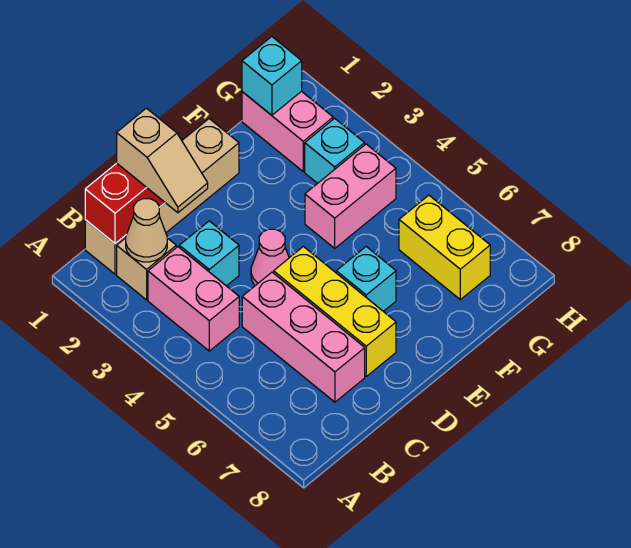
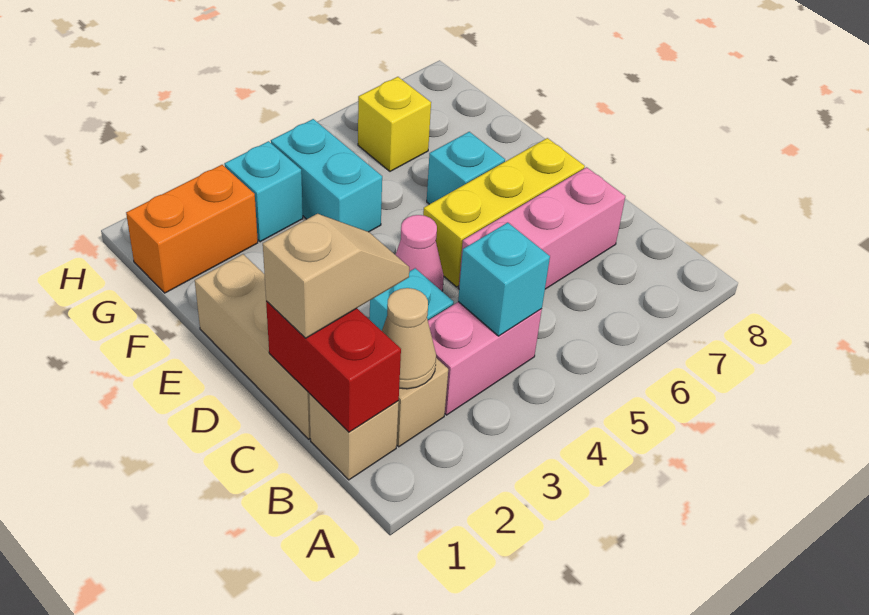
pink brick F4:G4 level 1 -> cyan brick F4:G4 level 1
pink brick G1:G2 level 1 -> orange brick G1:G2 level 1
cyan brick G1 level 2 -> cyan brick B4 level 2
yellow brick G6:G7 level 1 -> yellow brick G6 level 1

